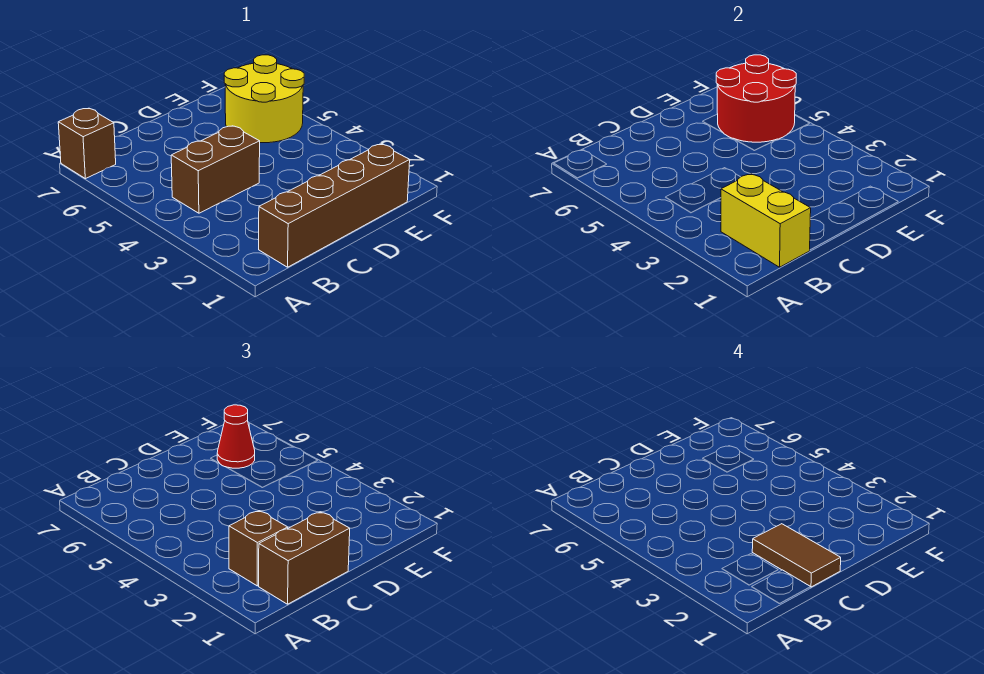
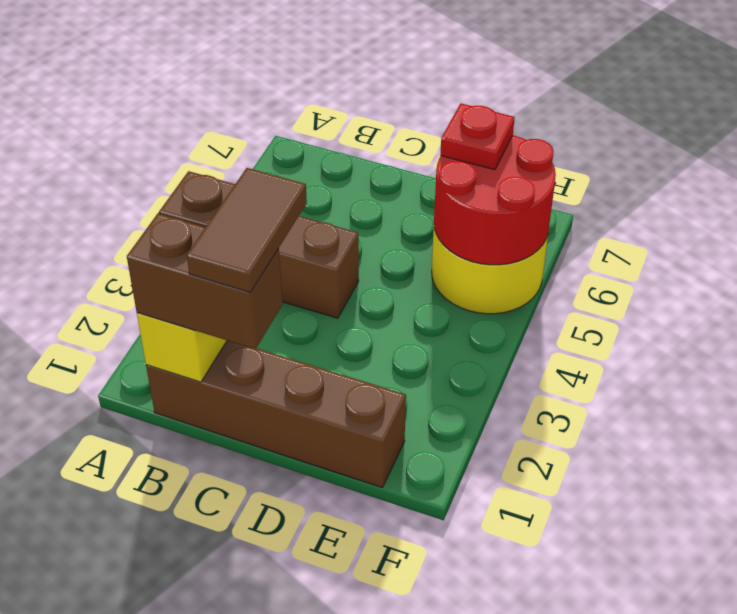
brown brick A7 level 1 -> none
red cone E6 level 3 -> red plate E6 level 3

